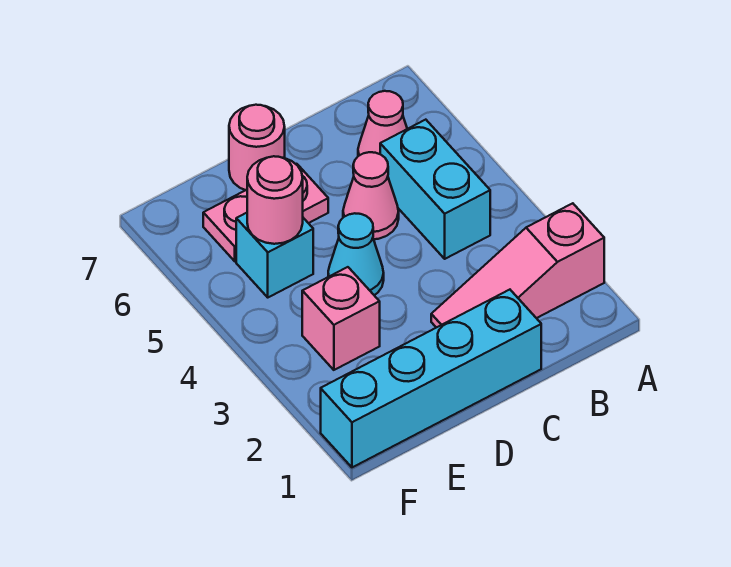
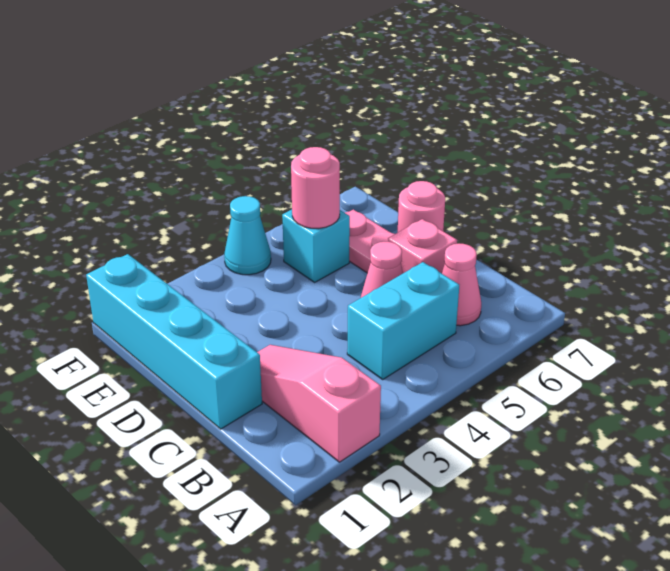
cyan cone D4 level 1 -> cyan cone F4 level 1
pink brick E3 level 1 -> pink brick C6 level 1

